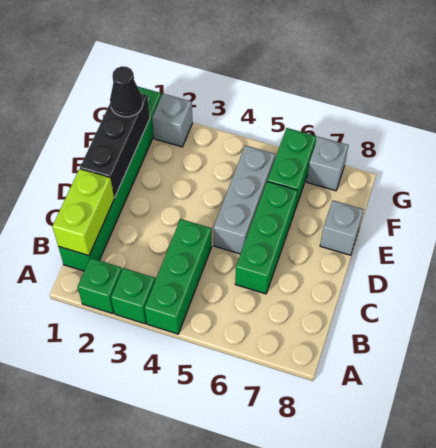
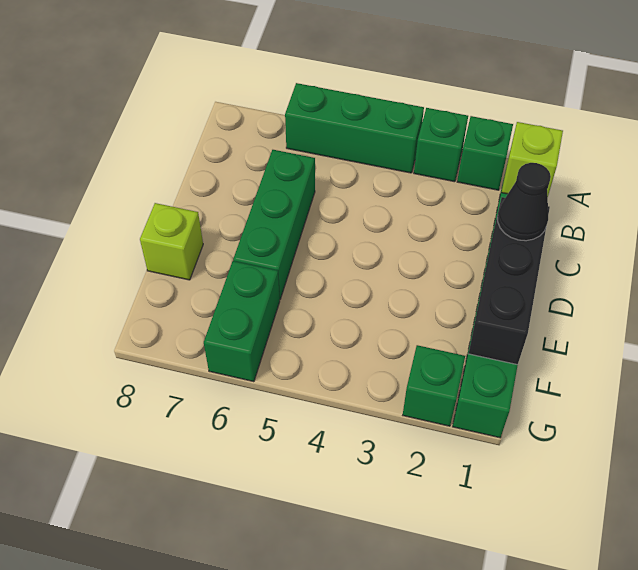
green brick A4:C4 level 1 -> green brick A4:A6 level 1
lime brick B1:C1 level 2 -> lime brick B1 level 2
grey brick D5:F5 level 1 -> none
grey brick E8 level 1 -> lime brick E8 level 1
black cone F1 level 3 -> black cone D1 level 3
grey brick G2 level 1 -> green brick G2 level 1
grey brick G7 level 1 -> none

